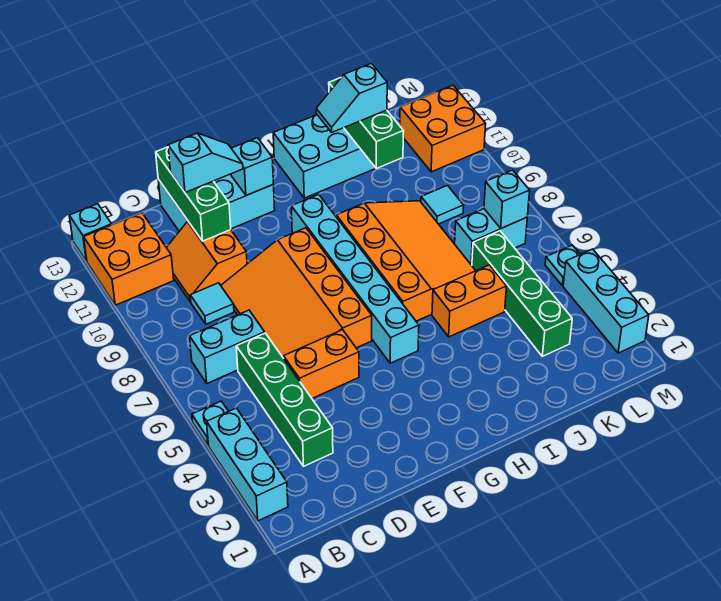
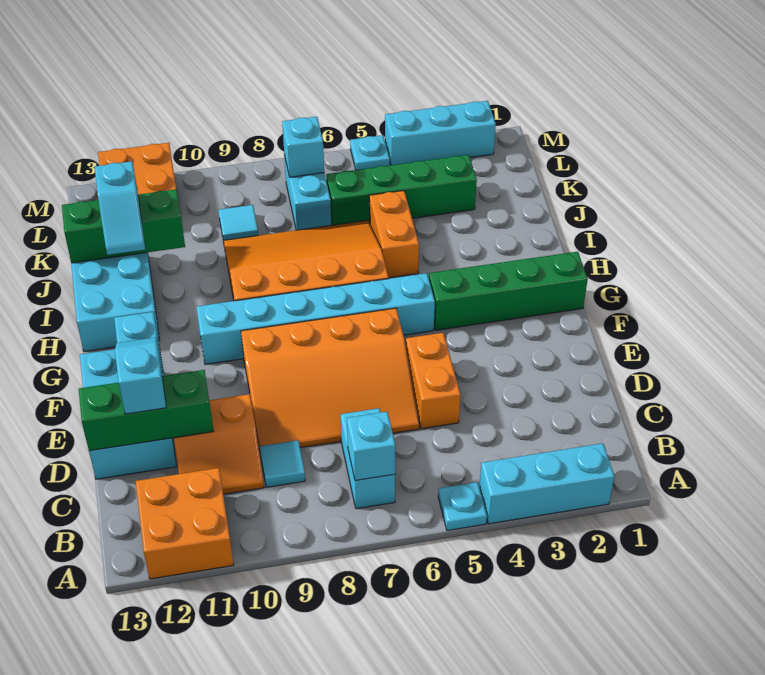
cyan brick A13 level 1 -> cyan brick B7 level 2
green brick C3:C6 level 1 -> green brick G1:G4 level 1

